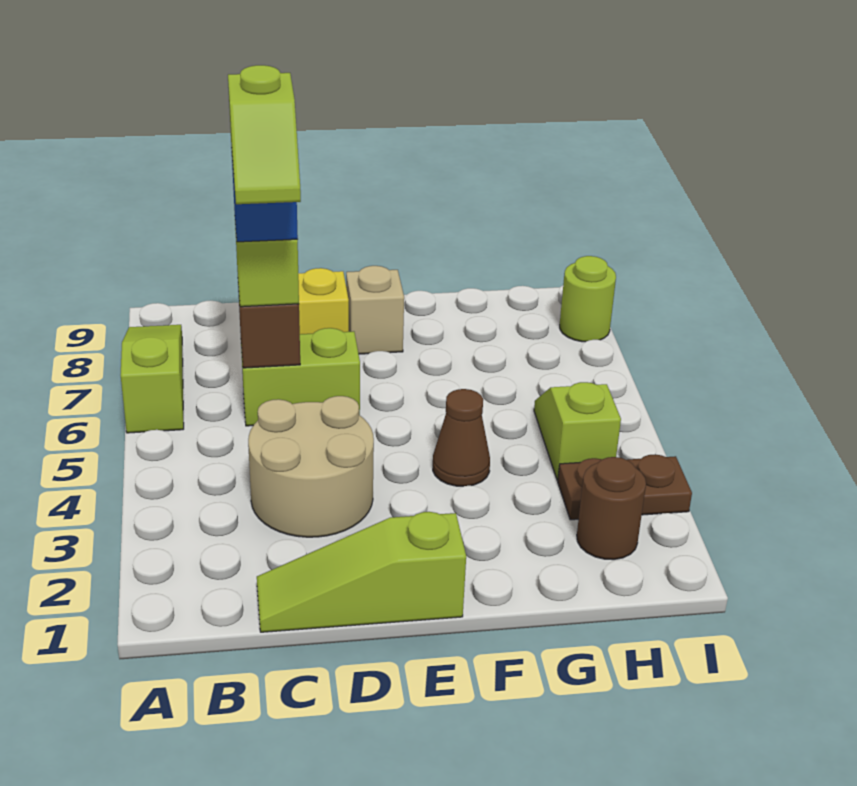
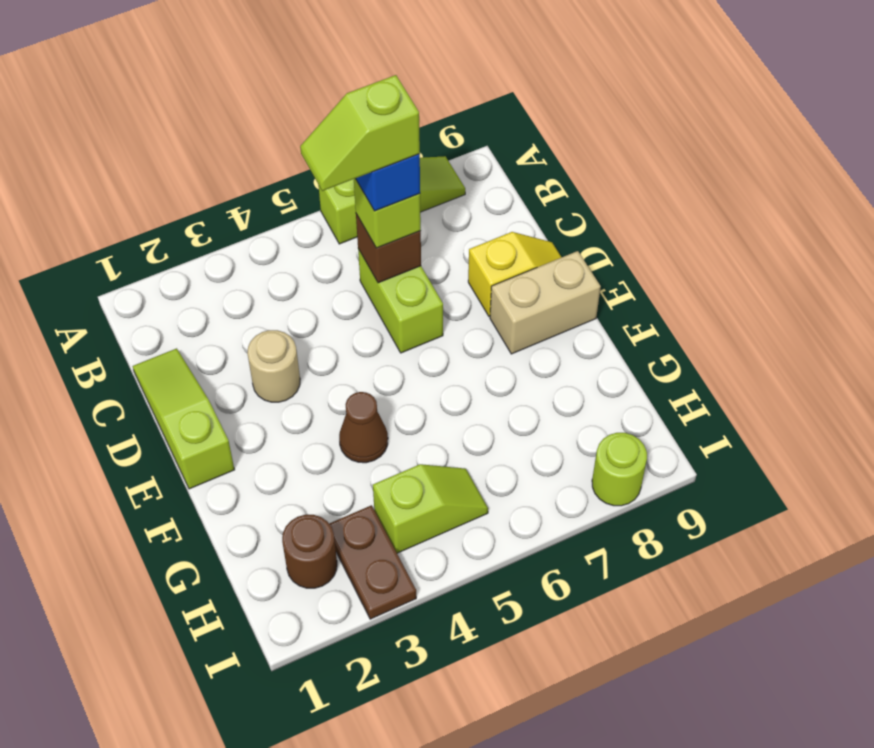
tan round brick C3:D4 level 1 -> tan round brick D3 level 1
tan brick E8 level 1 -> tan brick E8:E9 level 1

